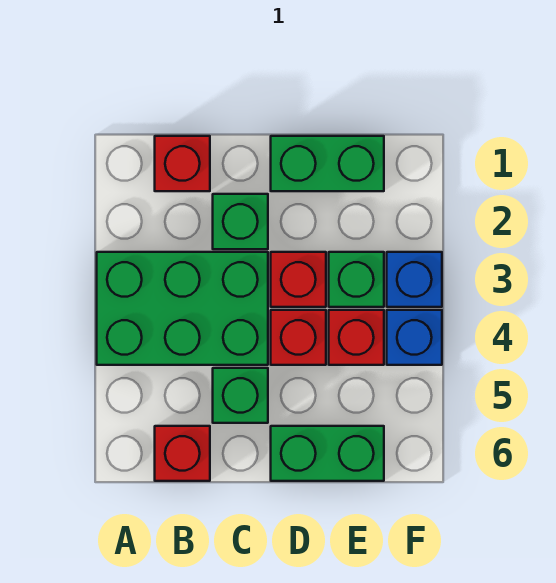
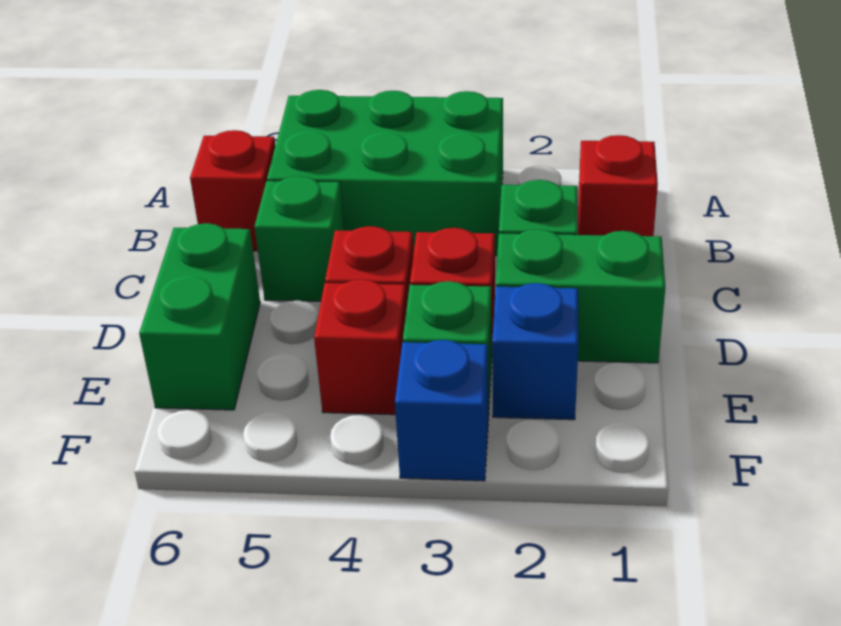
green brick A3:C4 level 1 -> green brick A3:B5 level 1
green brick D1:E1 level 1 -> green brick D1:D2 level 1
blue brick F4 level 1 -> blue brick E2 level 1

